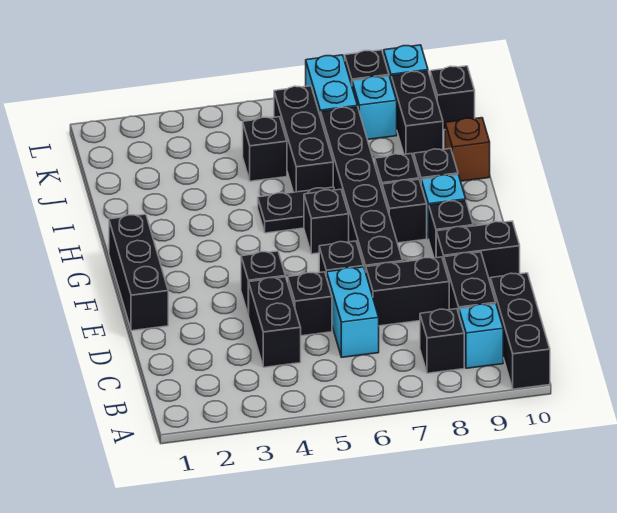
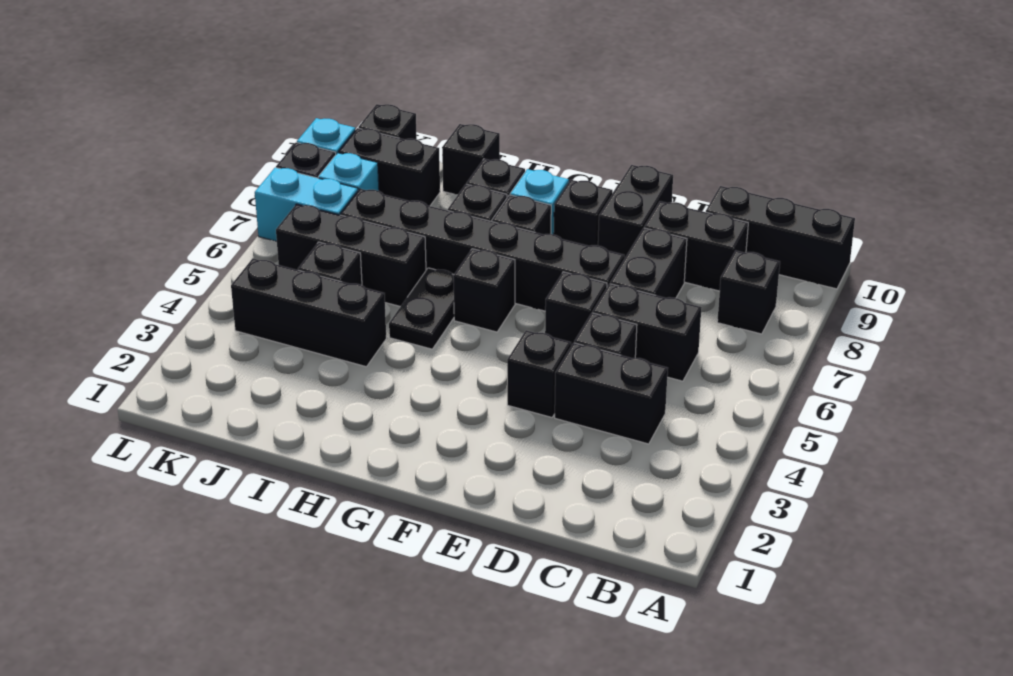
cyan brick B9 level 1 -> none
cyan brick C6:D6 level 1 -> black brick C6:D6 level 1
black brick E1:G1 level 1 -> black brick I4:K4 level 1
brown brick I10 level 1 -> black brick I10 level 1

